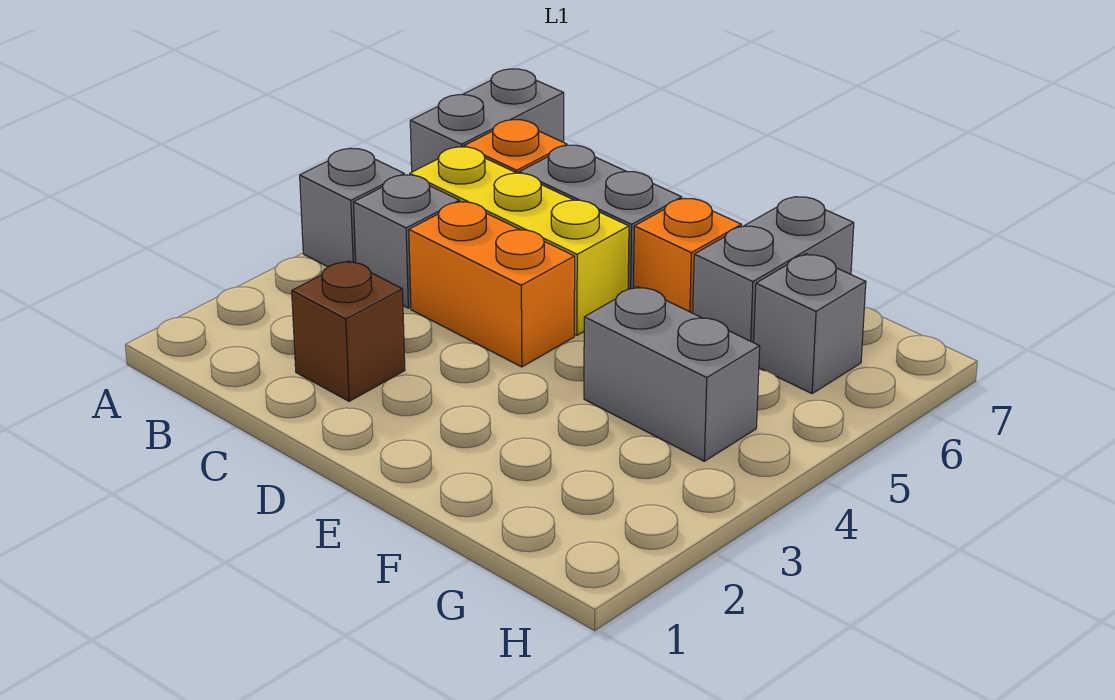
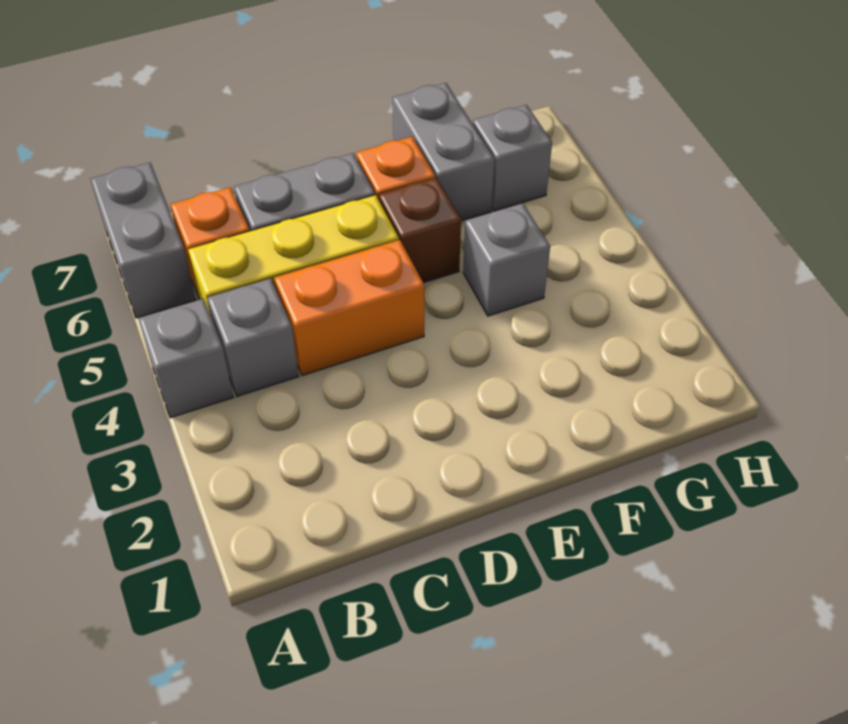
brown brick C2 level 1 -> brown brick E5 level 1
grey brick F4:G4 level 1 -> grey brick F4 level 1

